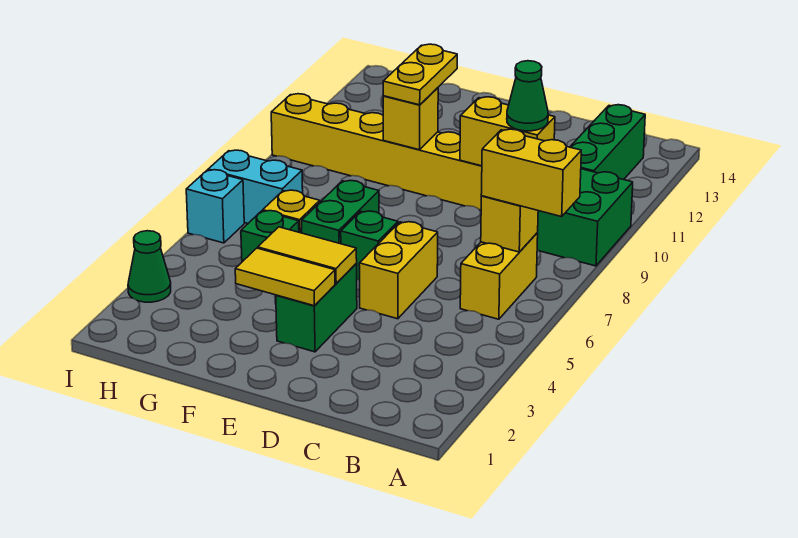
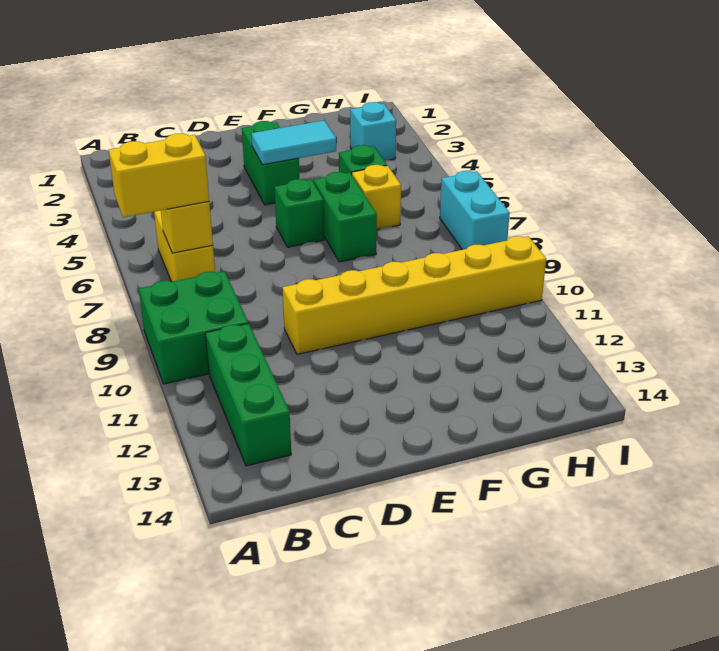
yellow brick C10:D10 level 2 -> none
green cone C10 level 3 -> none
yellow brick D5:D6 level 1 -> none
yellow tile E3:F3 level 2 -> none
yellow tile E4:F4 level 2 -> cyan tile E4:F4 level 2
yellow brick F10 level 2 -> none
yellow plate F10:F11 level 3 -> none
cyan brick H7:I7 level 1 -> cyan brick I7:I8 level 1
green cone I3 level 1 -> none
cyan brick I6 level 1 -> cyan brick H3 level 1

